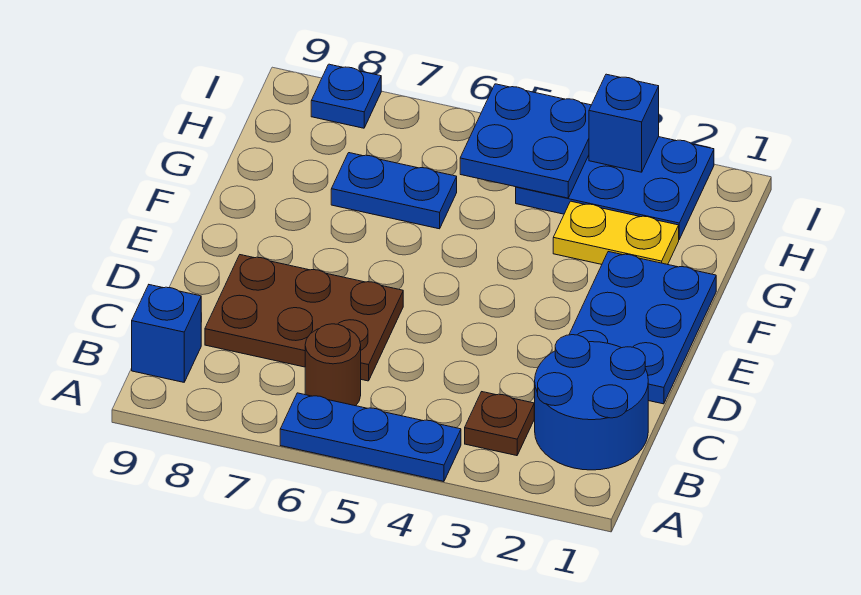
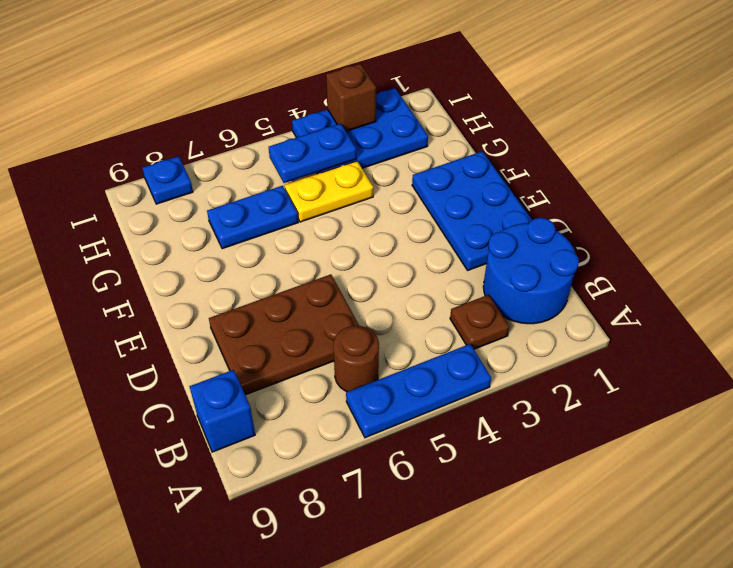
yellow plate G2:G3 level 1 -> yellow plate G4:G5 level 1
blue plate H4:I5 level 2 -> blue plate H4:H5 level 2
blue brick I3 level 2 -> brown brick I3 level 2

